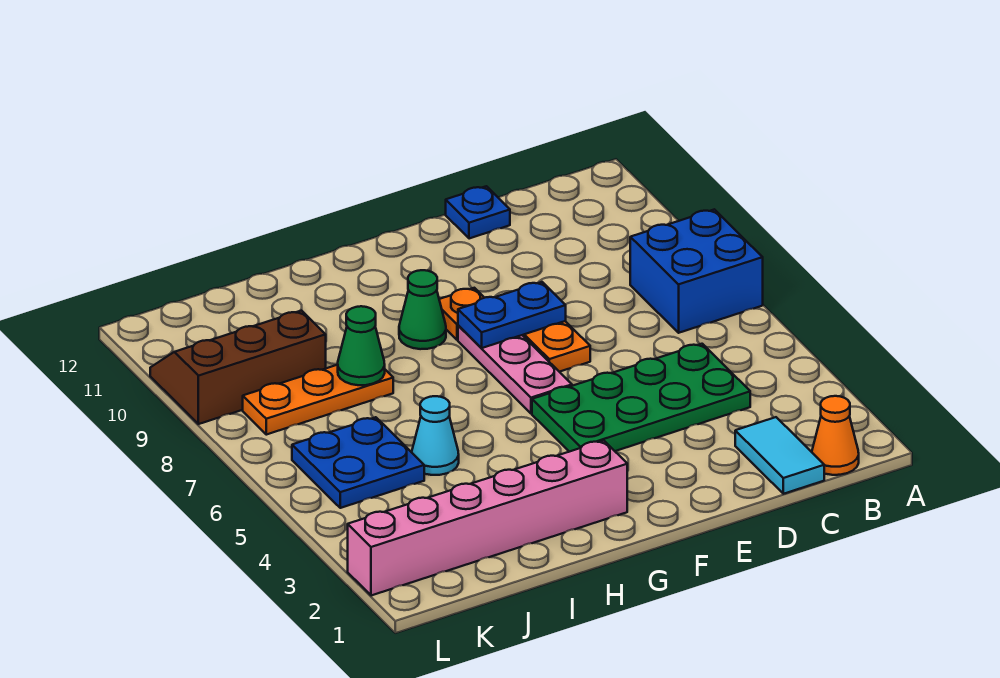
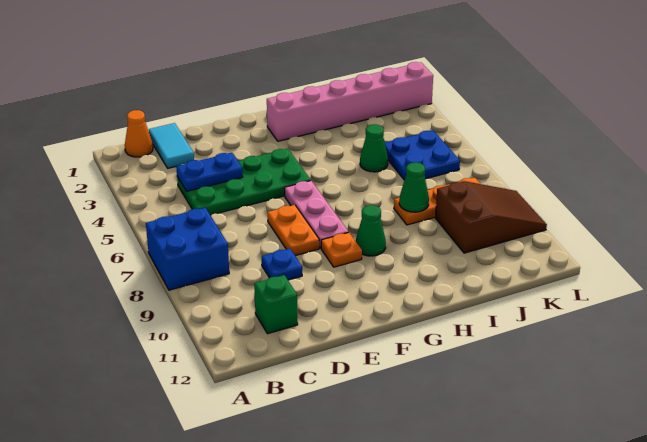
none -> green brick C11 level 1
blue plate D12 level 1 -> blue plate D9 level 1
blue plate E8:F8 level 2 -> blue plate C4:D4 level 2
cyan cone I5 level 1 -> green cone I5 level 1
brown slope J9:L10 level 1 top 9 -> brown slope J9:L10 level 1 top J

